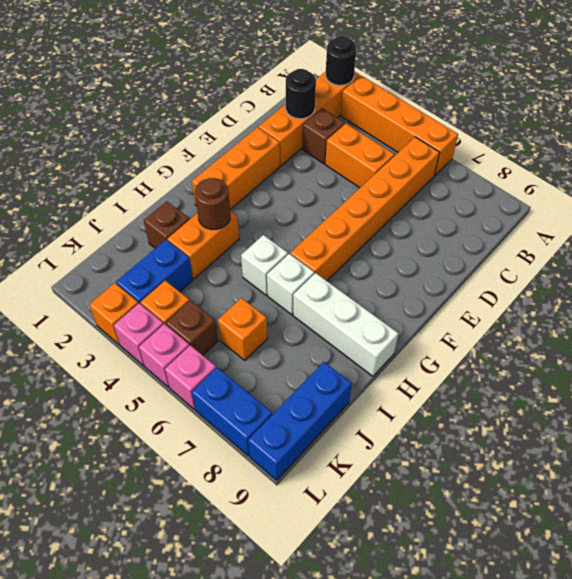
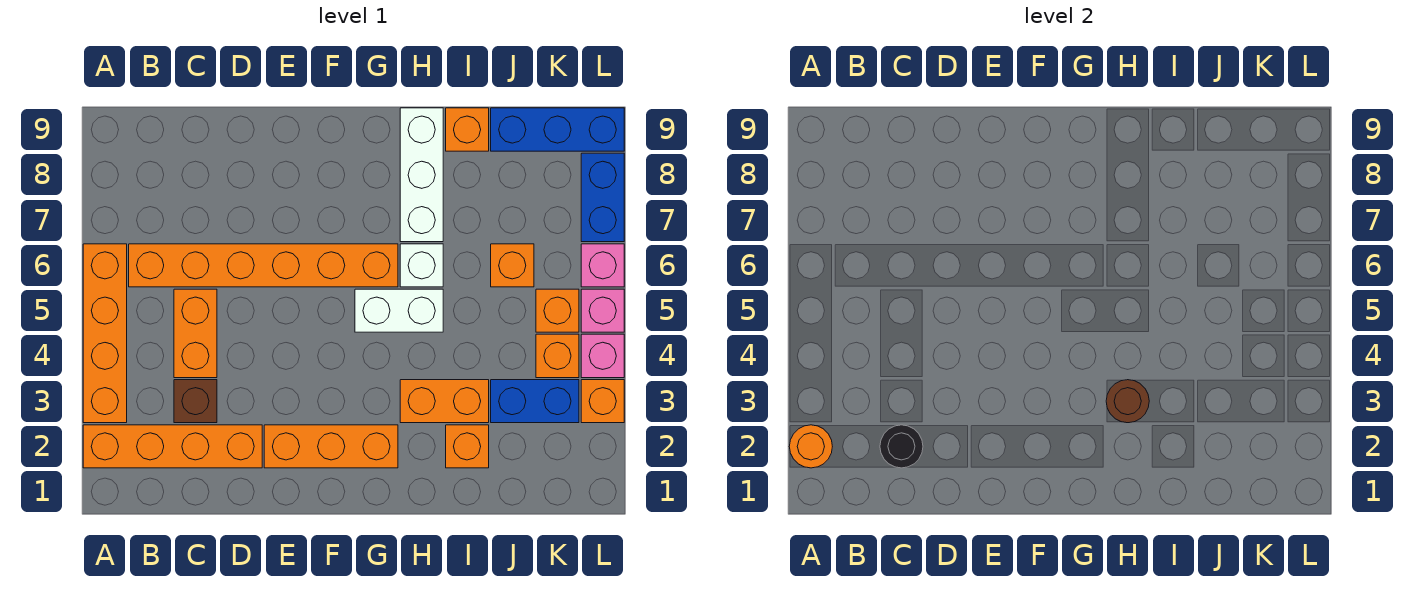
black round brick A2 level 2 -> orange round brick A2 level 2
white brick H5 level 1 -> white brick G5:H5 level 1
brown brick I2 level 1 -> orange brick I2 level 1
none -> orange brick I9 level 1
brown brick K5 level 1 -> orange brick K5 level 1

